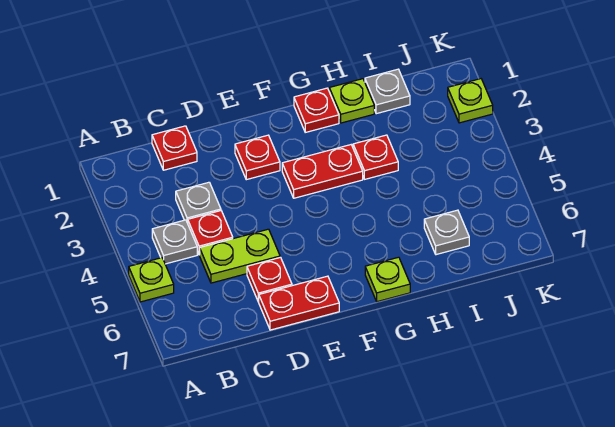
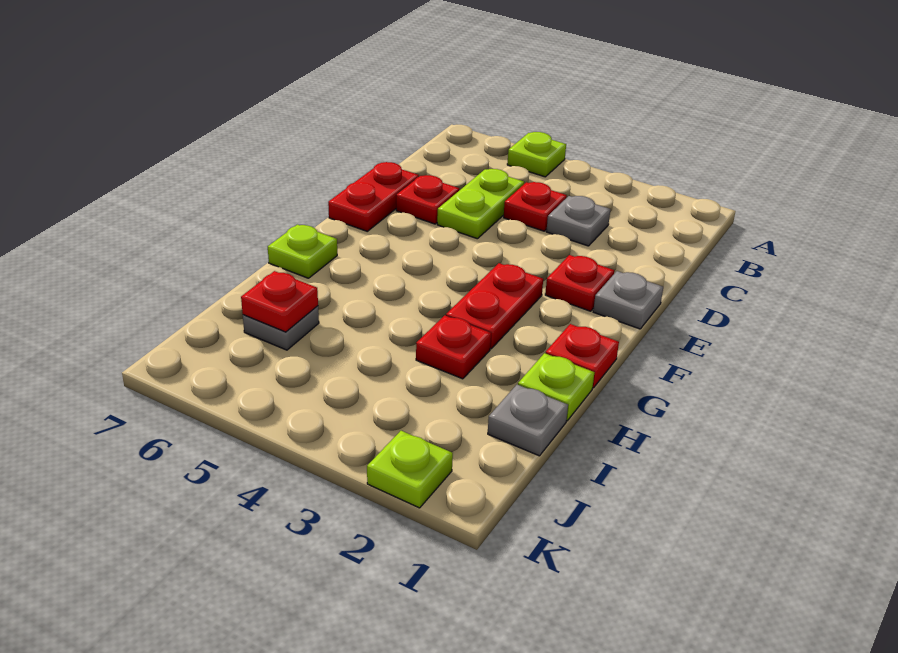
grey plate B4 level 1 -> grey plate E1 level 1
red plate C1 level 1 -> red plate I6 level 2

